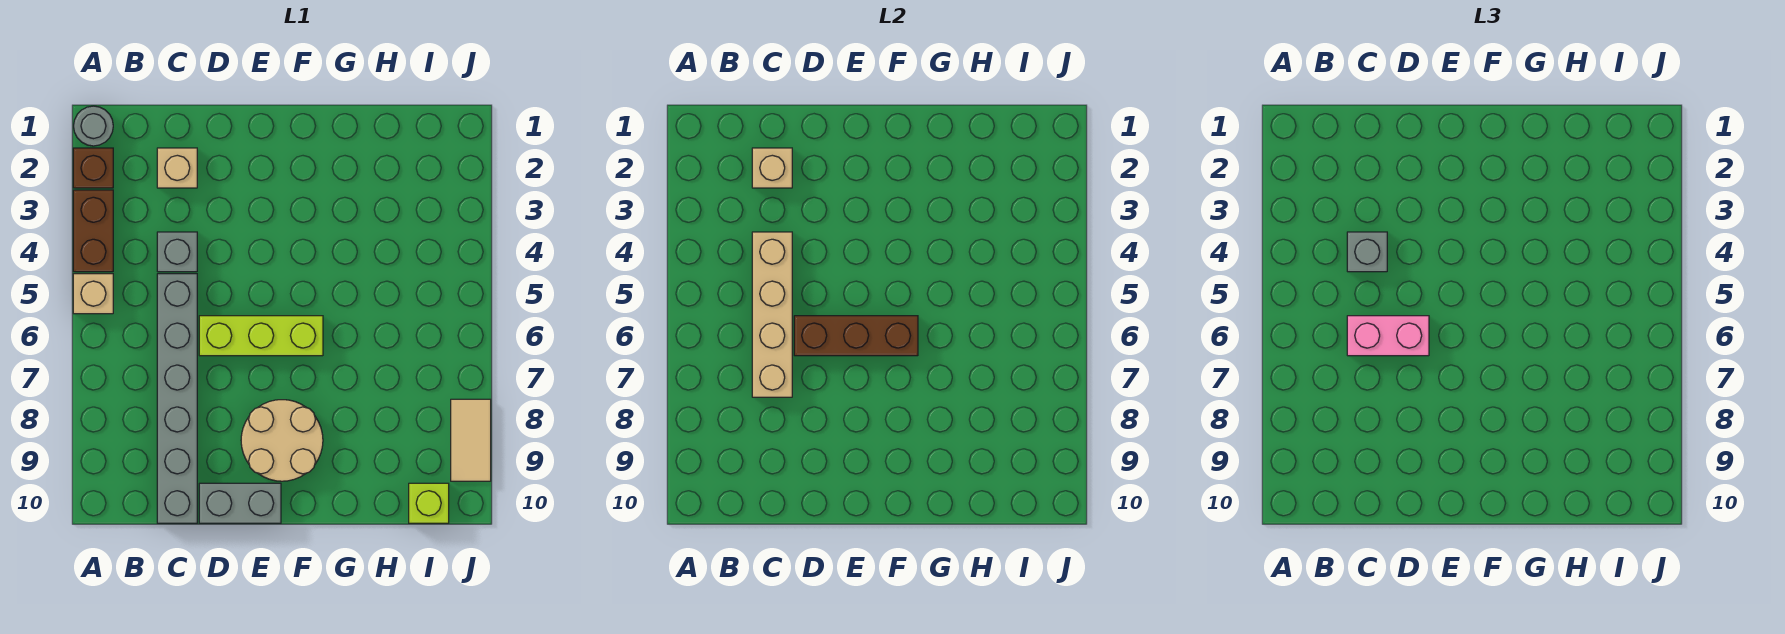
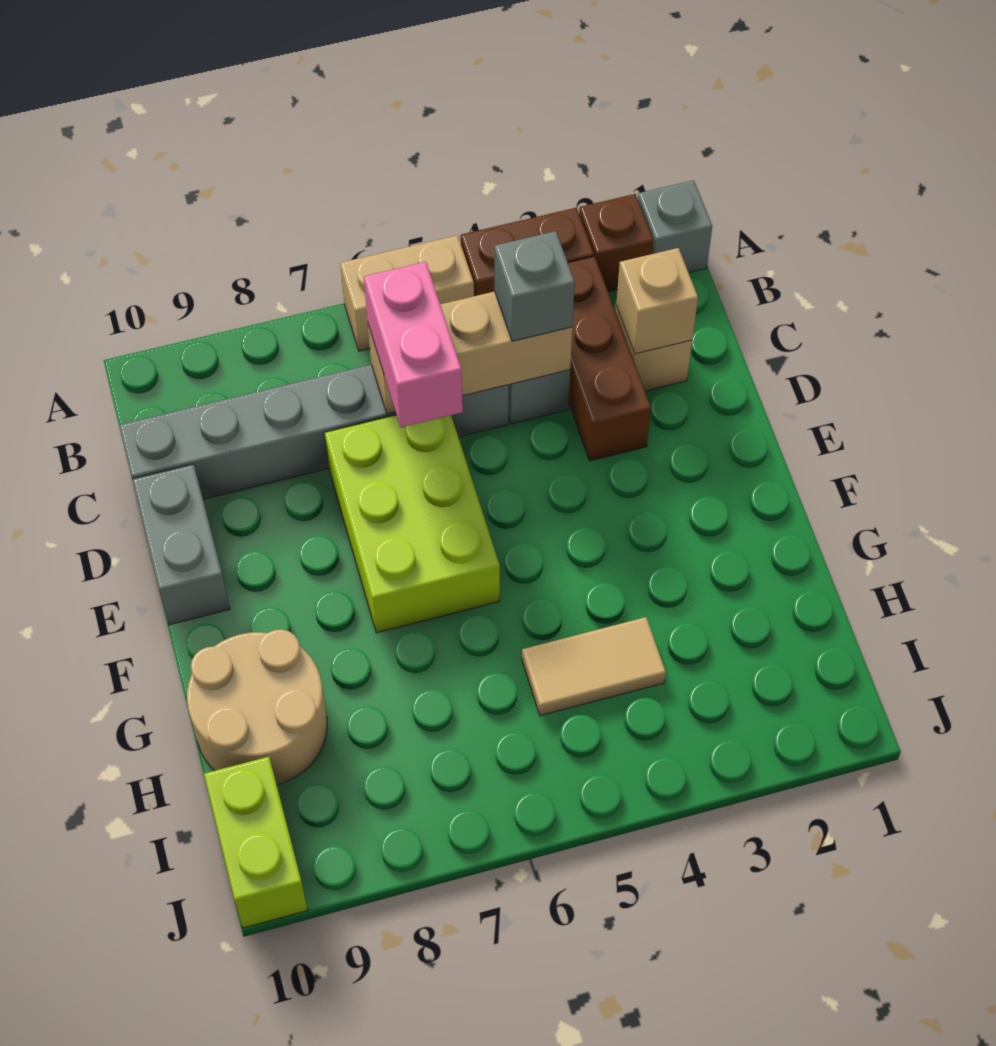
grey round brick A1 level 1 -> grey brick A1 level 1
tan brick A5 level 1 -> tan brick A5:A6 level 1
tan brick C4:C7 level 2 -> tan brick C4:C6 level 2
lime brick D6:F6 level 1 -> lime brick D6:F7 level 1
brown brick D6:F6 level 2 -> brown brick B3:D3 level 1
tan round brick E8:F9 level 1 -> tan round brick G9:H10 level 1
lime brick I10 level 1 -> lime brick I10:J10 level 1
tan tile J8:J9 level 1 -> tan tile H4:H5 level 1

